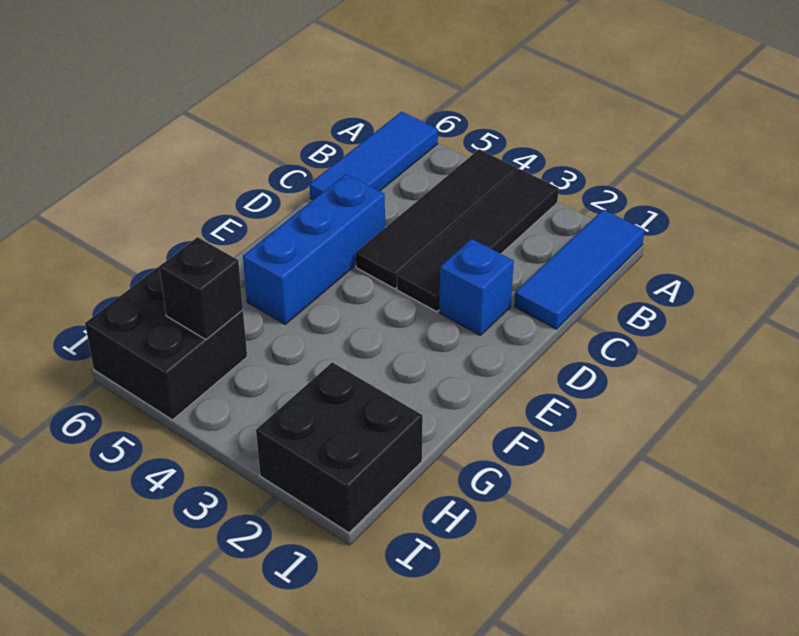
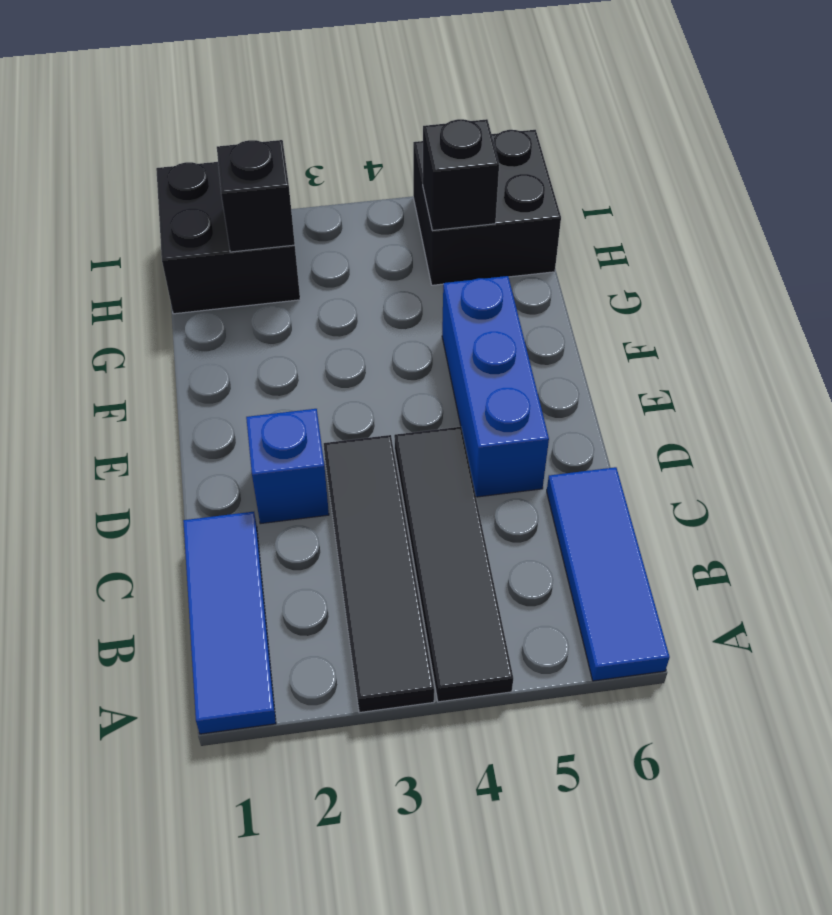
none -> black brick H2 level 2

